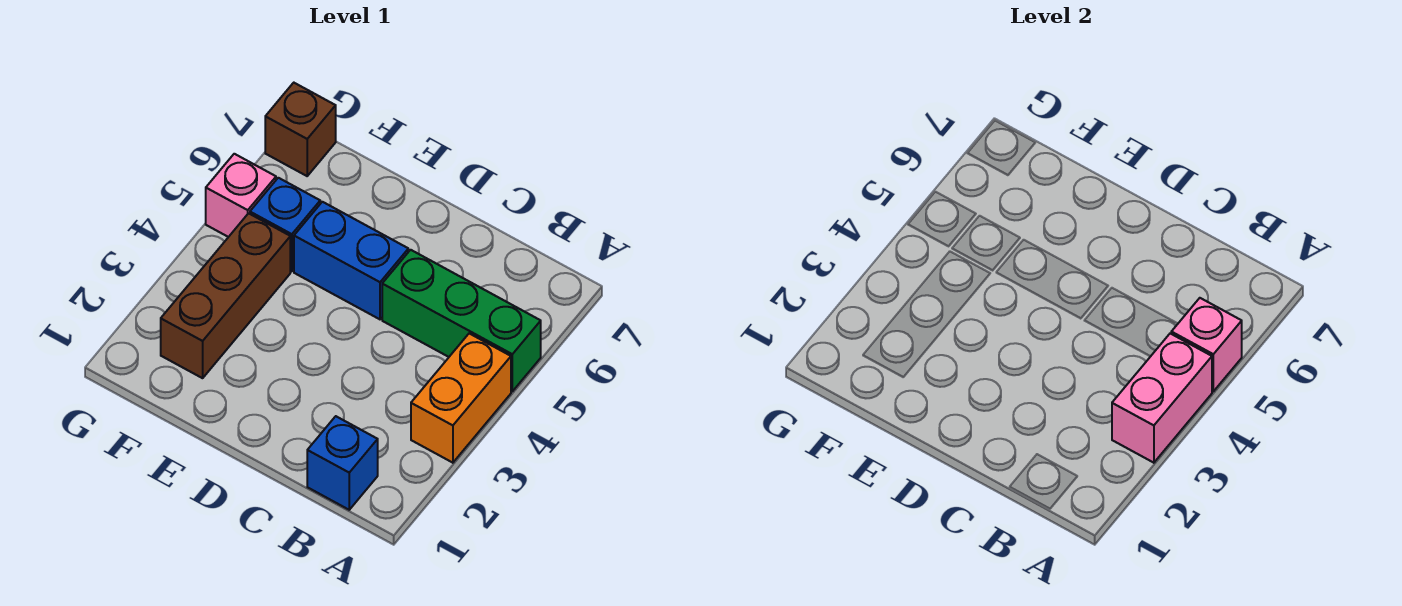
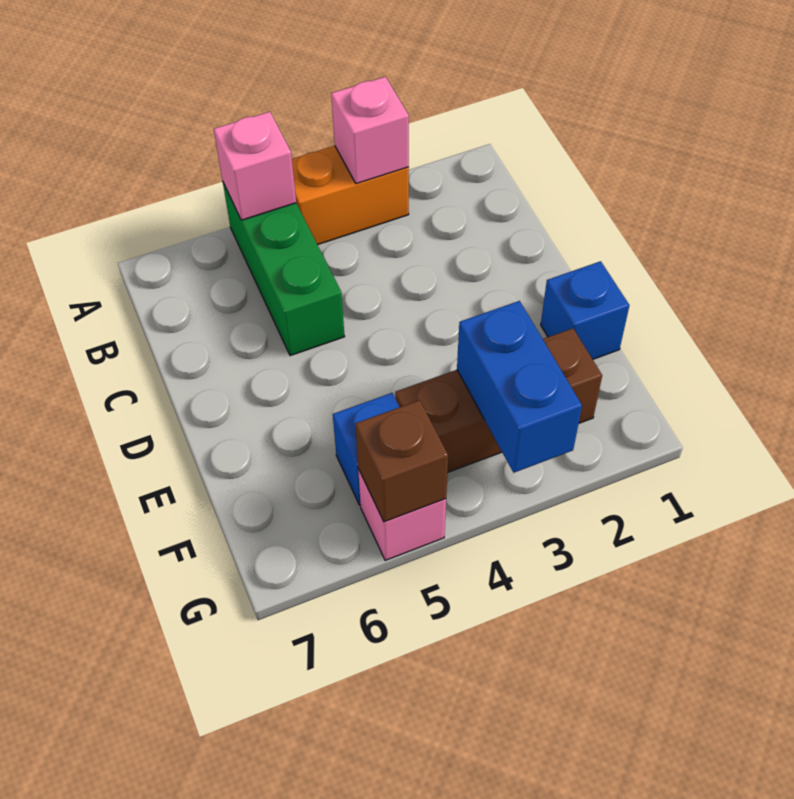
pink brick A3:A4 level 2 -> pink brick A3 level 2
blue brick B1 level 1 -> blue brick E1 level 1
blue brick D5:E5 level 1 -> blue brick F3:G3 level 2
brown brick G7 level 1 -> brown brick G5 level 2

